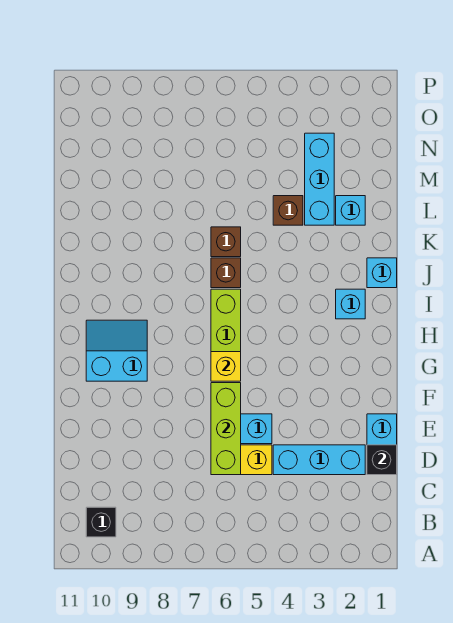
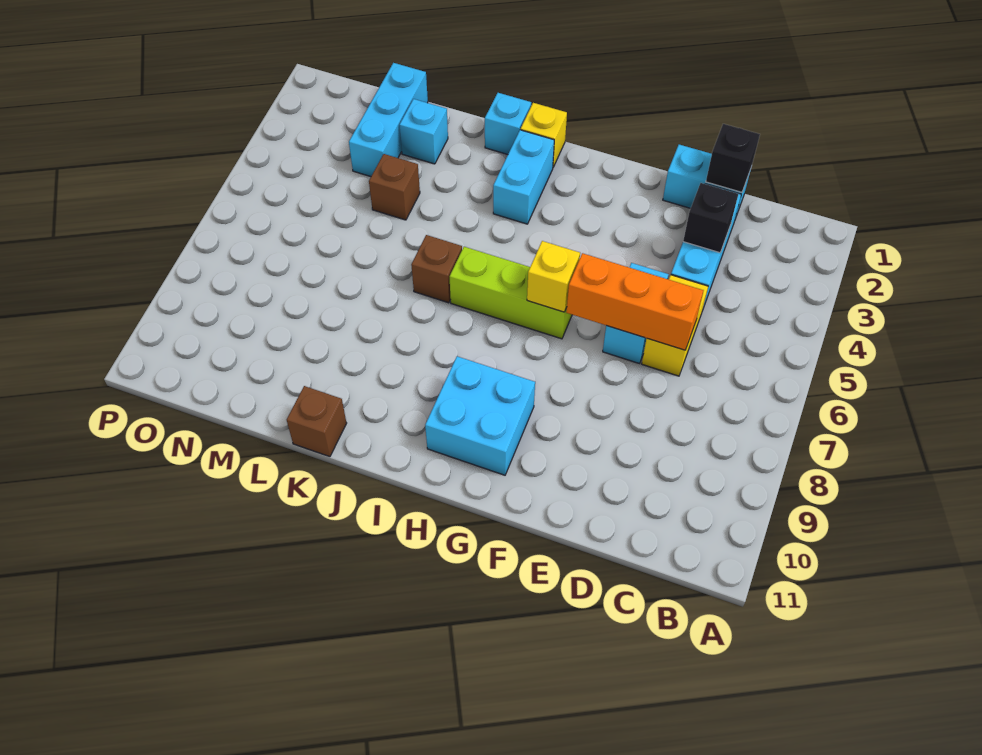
black brick B10 level 1 -> black brick D3 level 2
lime brick D6:F6 level 2 -> orange brick D6:F6 level 2
cyan slope G9:H10 level 1 top G -> cyan brick G9:H10 level 1
none -> yellow brick I1 level 1
cyan brick I2 level 1 -> cyan brick I2:I3 level 1
brown brick K6 level 1 -> brown brick K11 level 1
cyan brick L3:N3 level 1 -> cyan brick M1:M3 level 1

